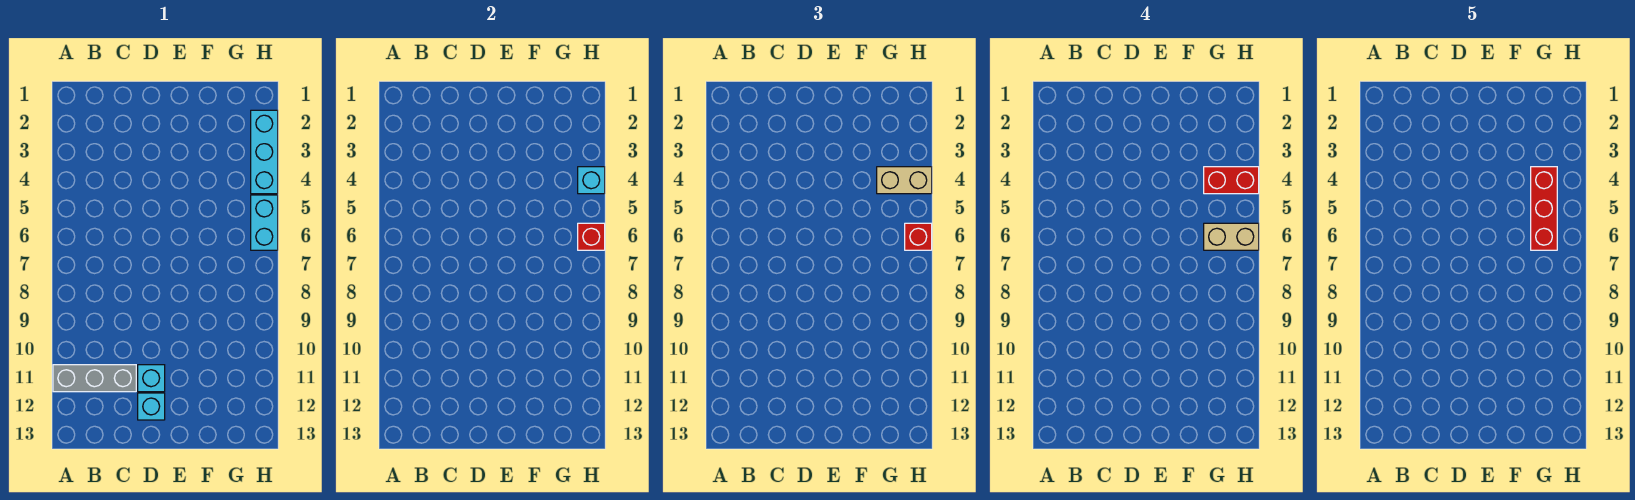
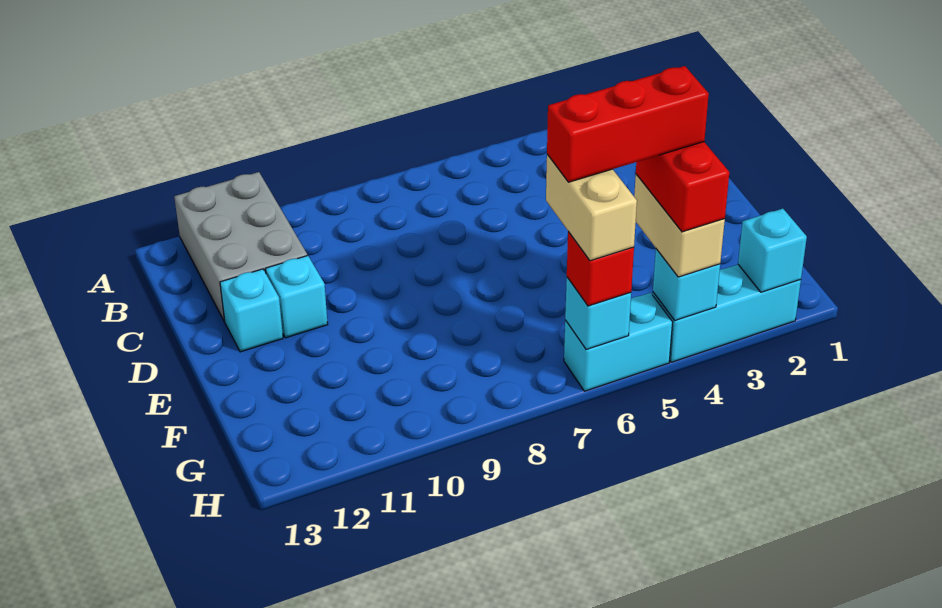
grey brick A11:C11 level 1 -> grey brick A11:C12 level 1
none -> cyan brick H2 level 2
red brick H6 level 2 -> cyan brick H6 level 2

